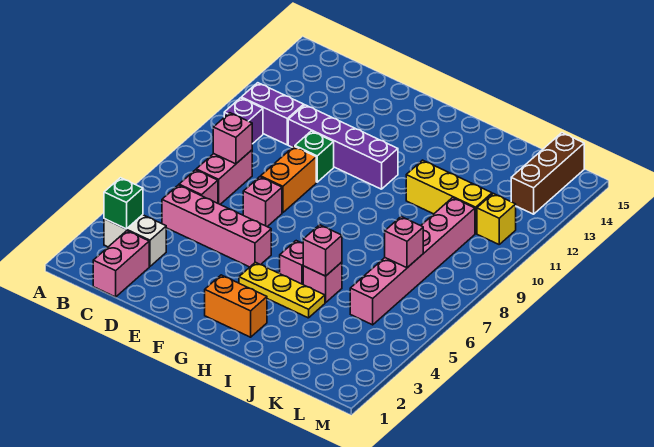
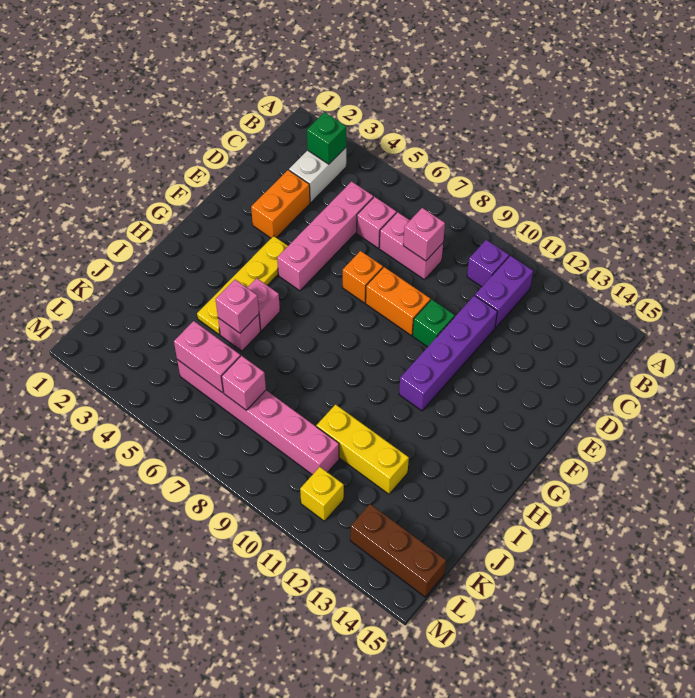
pink brick C1:C2 level 1 -> pink brick K5:K6 level 2
pink brick E7 level 1 -> orange brick E7 level 1
orange brick G2:H2 level 1 -> orange brick D3:E3 level 1
yellow plate G4:I4 level 1 -> yellow plate F4:I4 level 1
yellow brick I11:K11 level 1 -> yellow brick J10:J12 level 1

